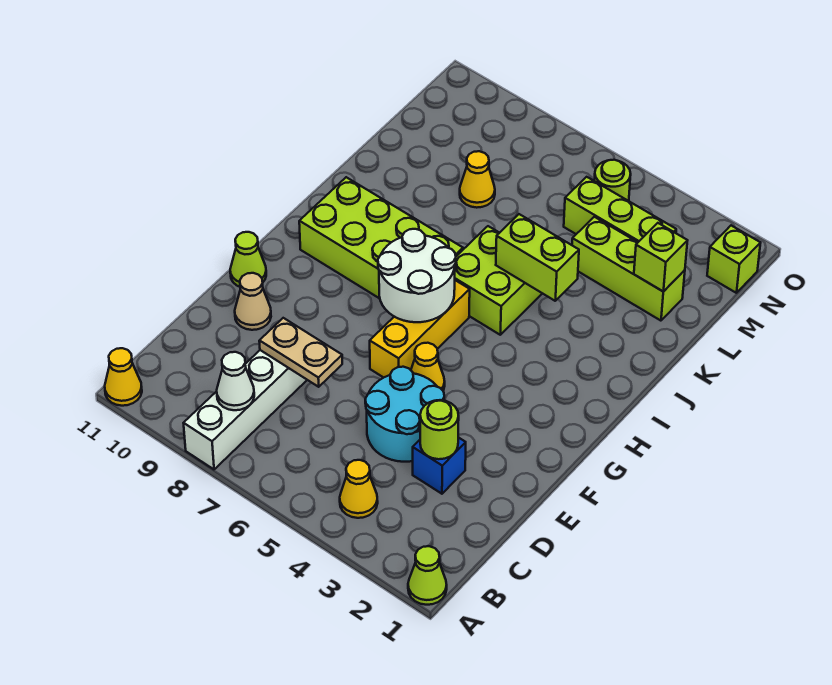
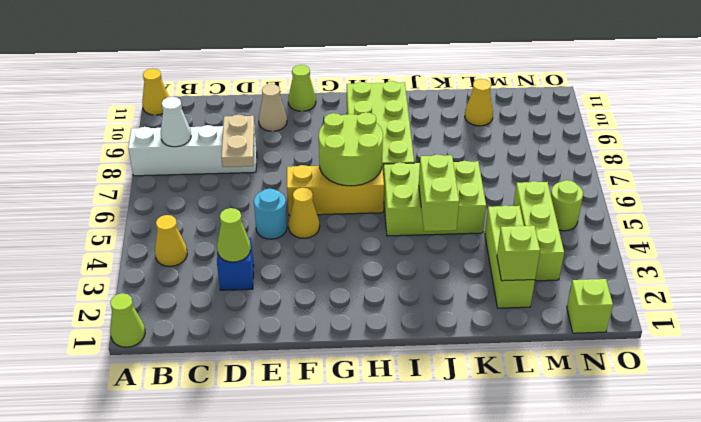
lime round brick D3 level 2 -> lime cone D3 level 2
cyan round brick D4:E5 level 1 -> cyan round brick E5 level 1
white round brick G6:H7 level 2 -> lime round brick G6:H7 level 2
lime brick I5:J6 level 1 -> lime brick I5:K6 level 1
yellow cone L8 level 1 -> yellow cone L10 level 1

